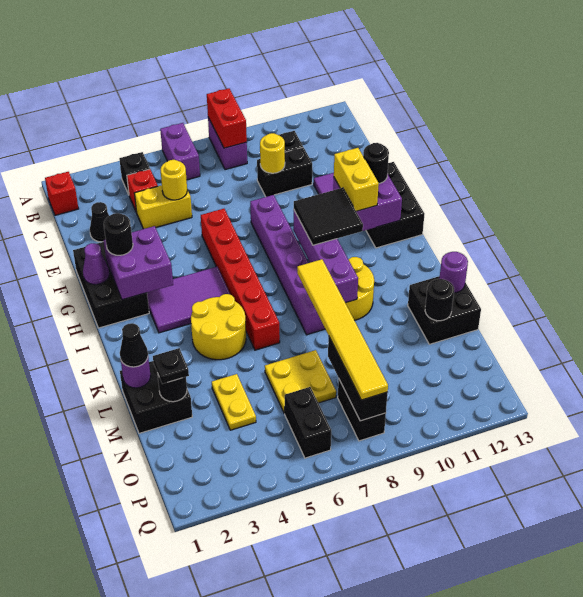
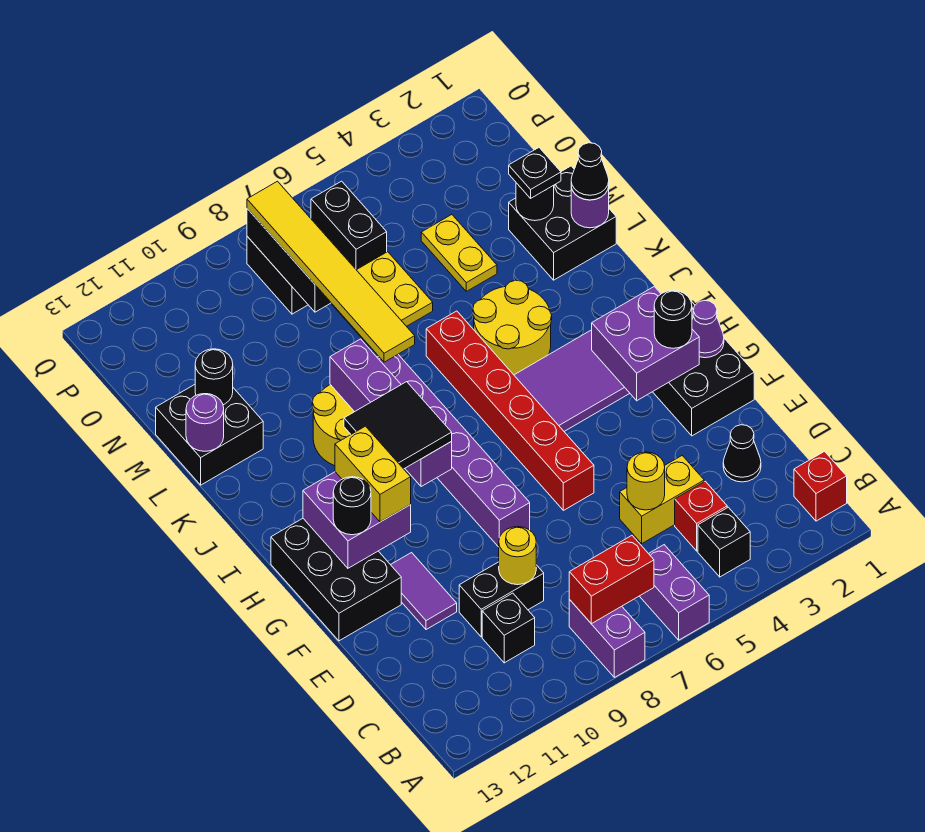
red brick A8:B8 level 2 -> red brick B7:B8 level 2

